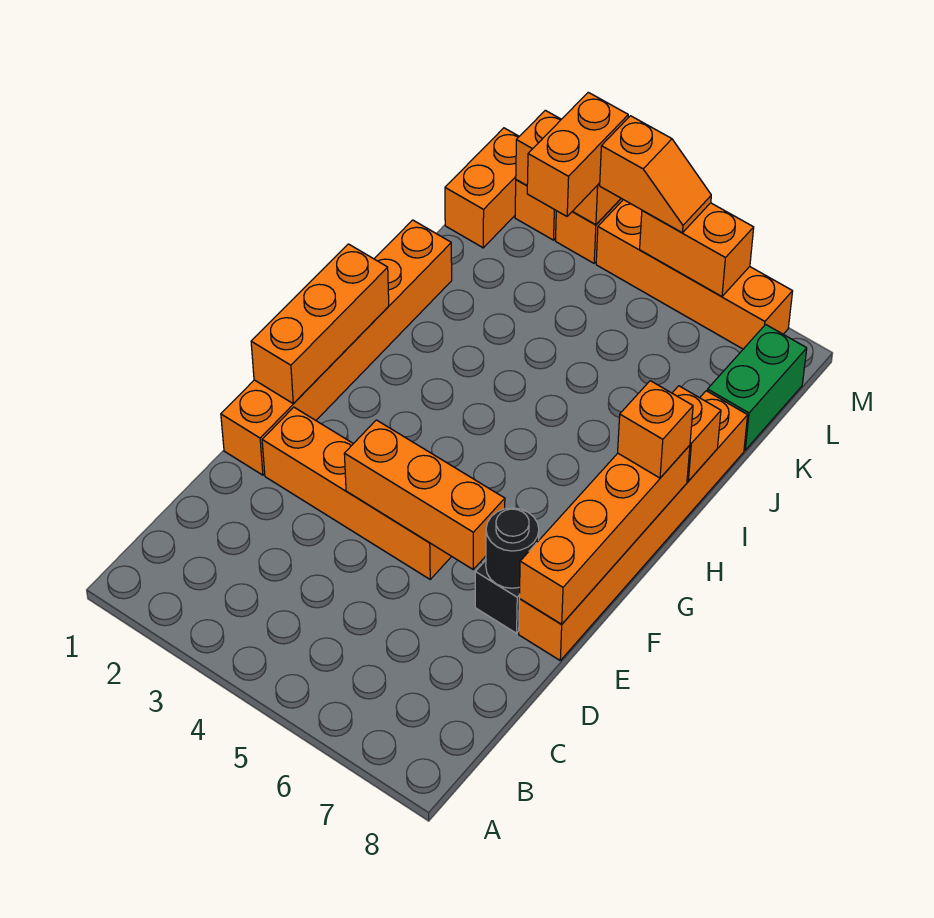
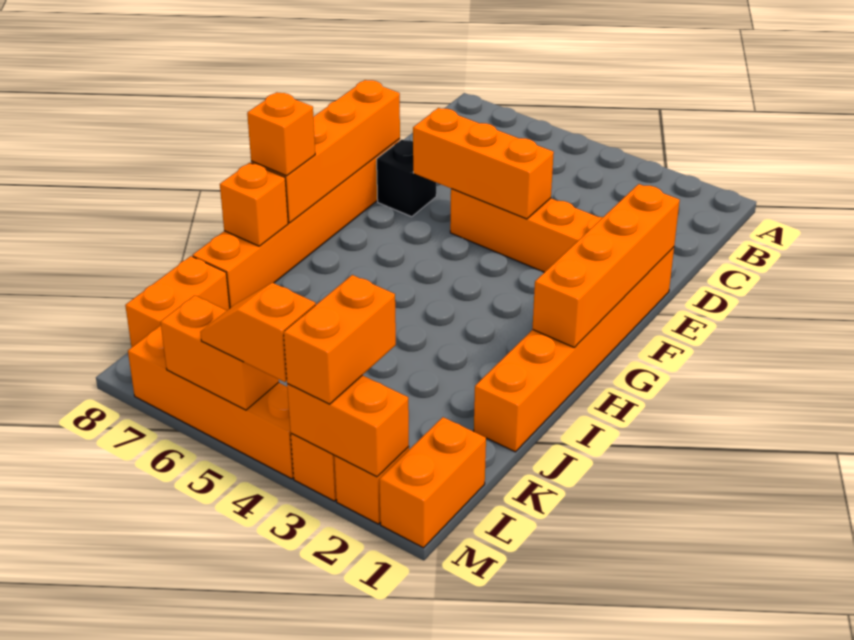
black round brick E7 level 2 -> none
orange brick F1:H1 level 2 -> orange brick E1:H1 level 2
green brick K8:L8 level 1 -> orange brick K8:L8 level 1

